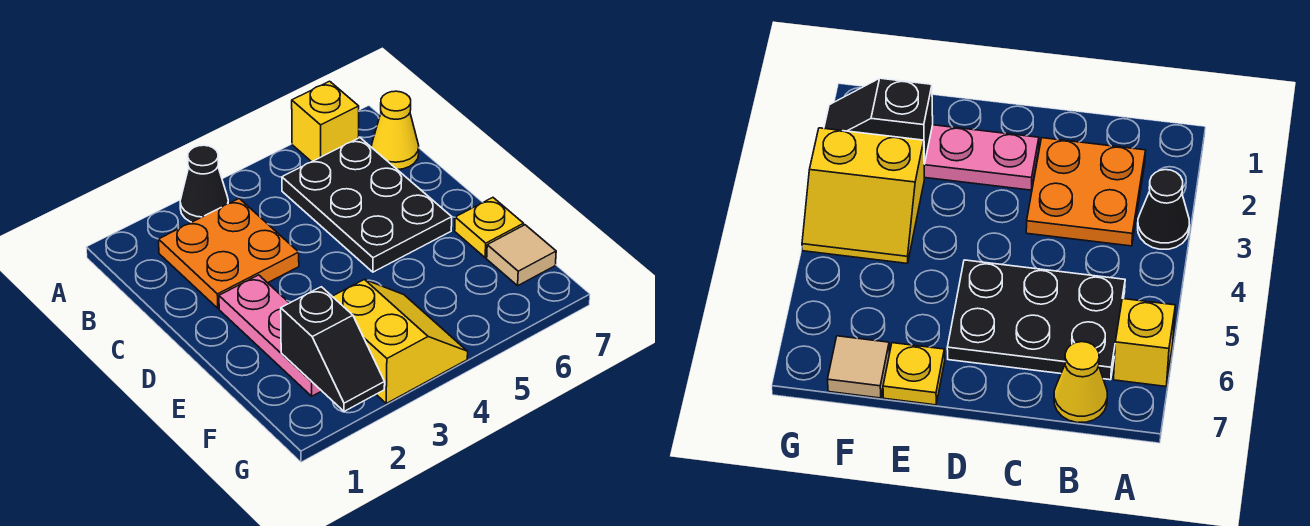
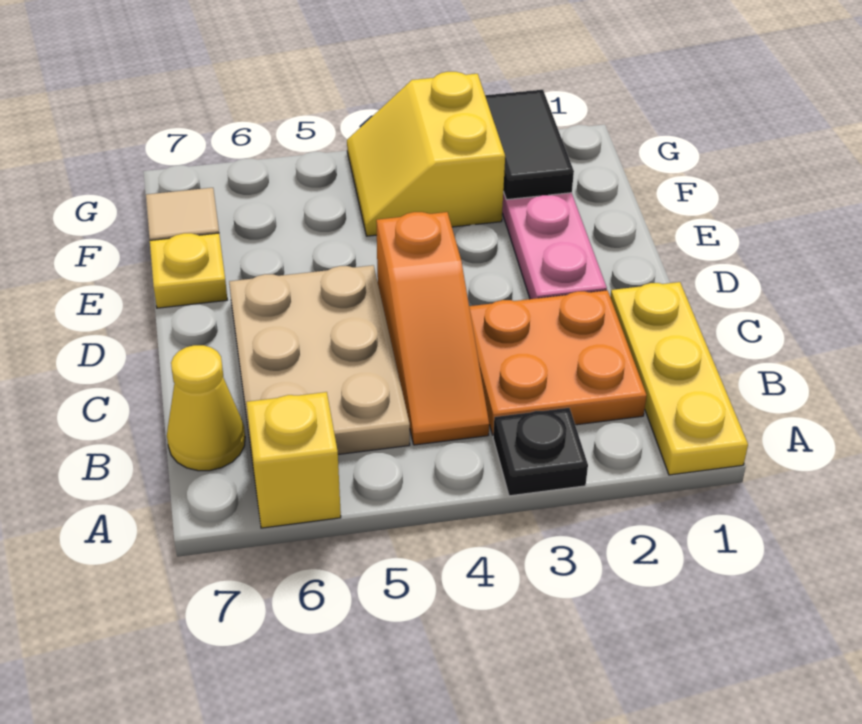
none -> yellow plate A1:C1 level 1
black cone A3 level 1 -> black plate A3 level 1
none -> orange slope B4:D4 level 1 top D
black plate B5:D6 level 1 -> tan plate B5:D6 level 1
black slope F2:G2 level 2 top F -> black tile F2:G2 level 2

